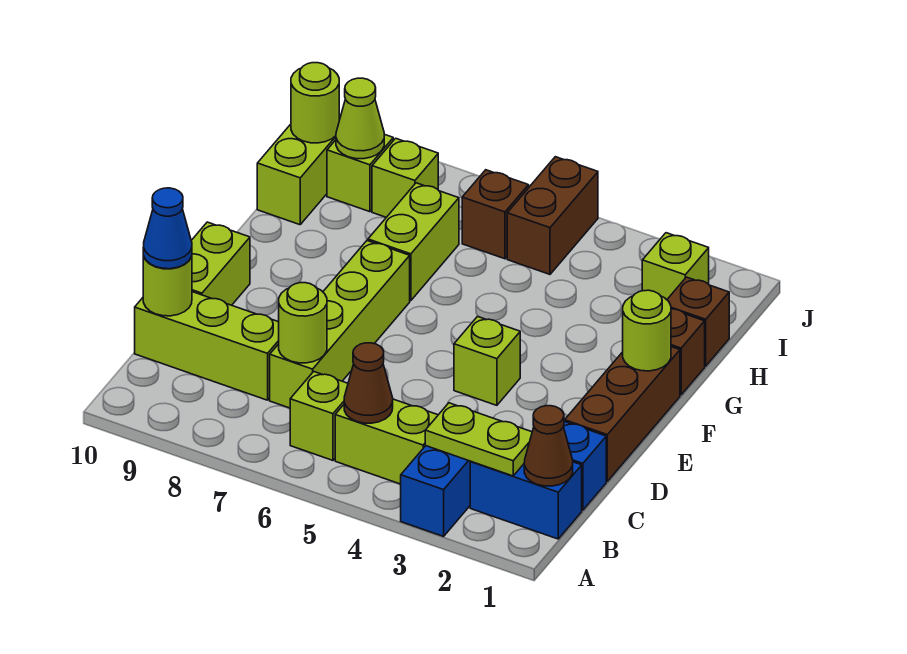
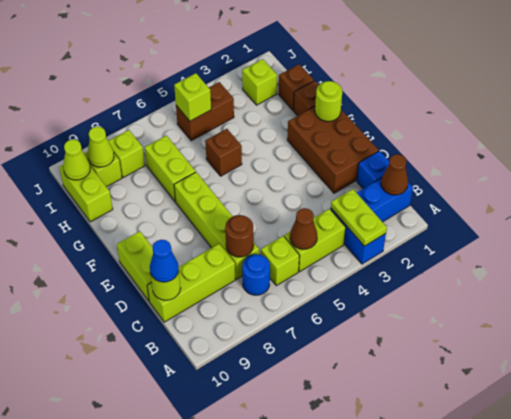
lime plate B2:B3 level 2 -> lime plate A3:B3 level 2
none -> blue round brick B7 level 1
lime round brick C7 level 2 -> brown round brick C7 level 2
brown brick D1:F1 level 1 -> brown brick D1:F2 level 1
lime brick E4 level 1 -> lime brick I5 level 2
brown brick I5:J5 level 1 -> brown brick I4:I5 level 1
brown brick I6 level 1 -> brown brick G5 level 1
lime round brick I10 level 2 -> lime cone I10 level 2

